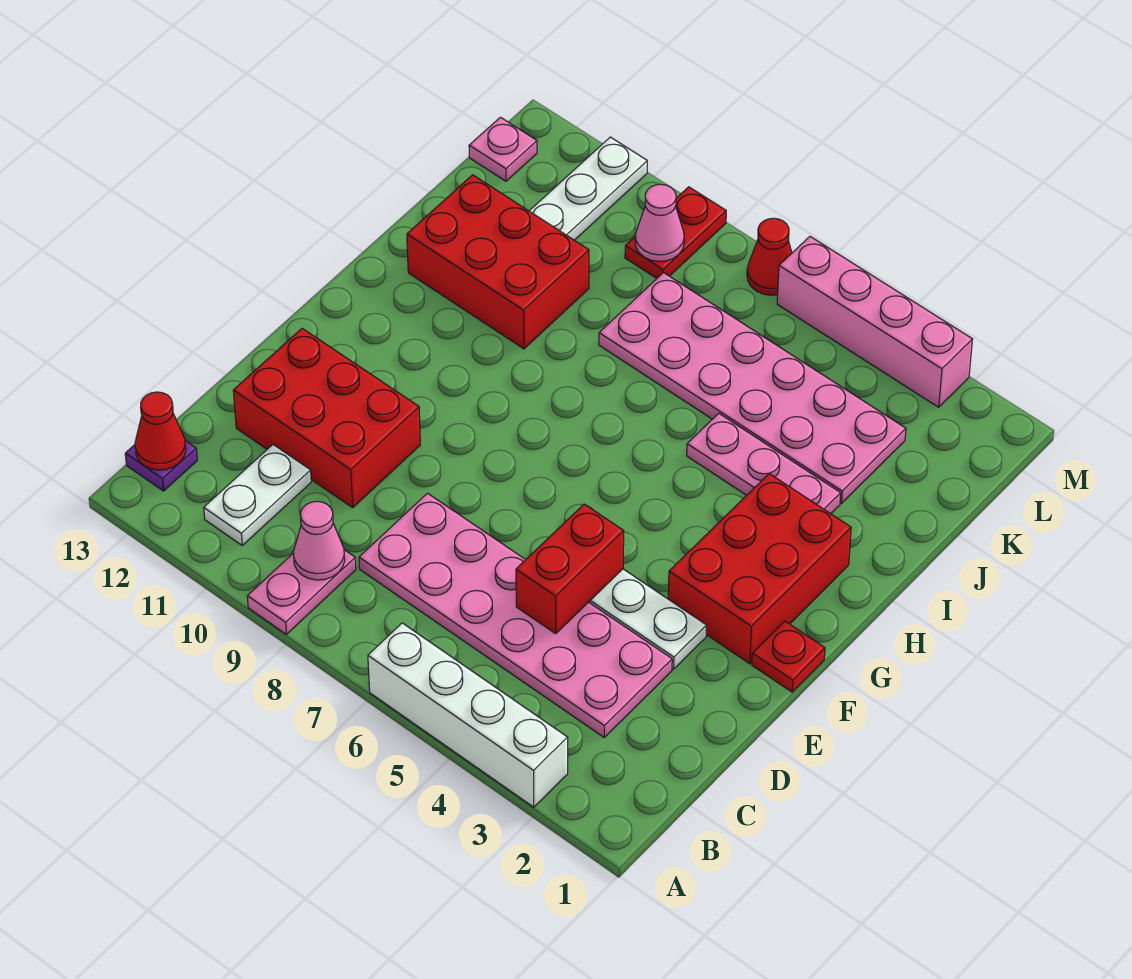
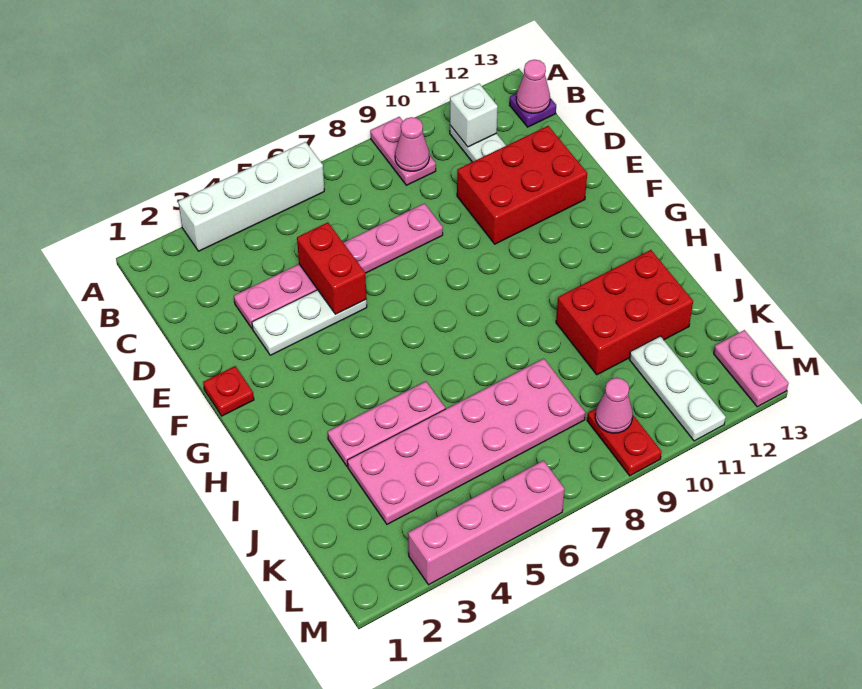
none -> white brick B11 level 2
red cone B13 level 2 -> pink cone B13 level 2
pink plate C3:D8 level 1 -> pink plate D3:D8 level 1
red brick F2:H3 level 1 -> none
pink plate L13 level 1 -> pink plate L13:M13 level 1
red cone M7 level 1 -> none

